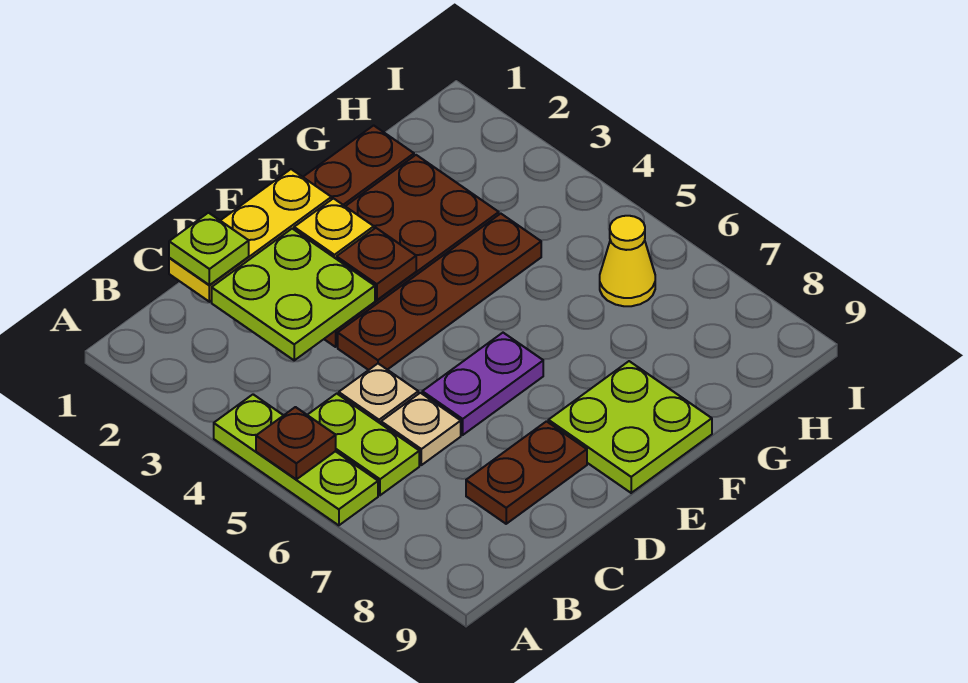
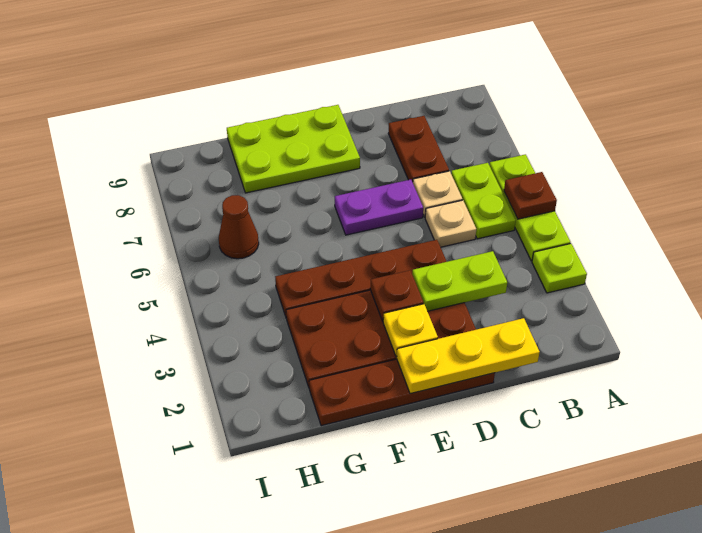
lime plate C1 level 3 -> lime plate A3 level 1
lime plate C2:D3 level 2 -> lime plate C3:D3 level 2
brown plate C8:D8 level 1 -> brown plate C7:C8 level 1
lime plate E8:F9 level 1 -> lime plate E8:G9 level 1
yellow cone H6 level 1 -> brown cone H6 level 1

